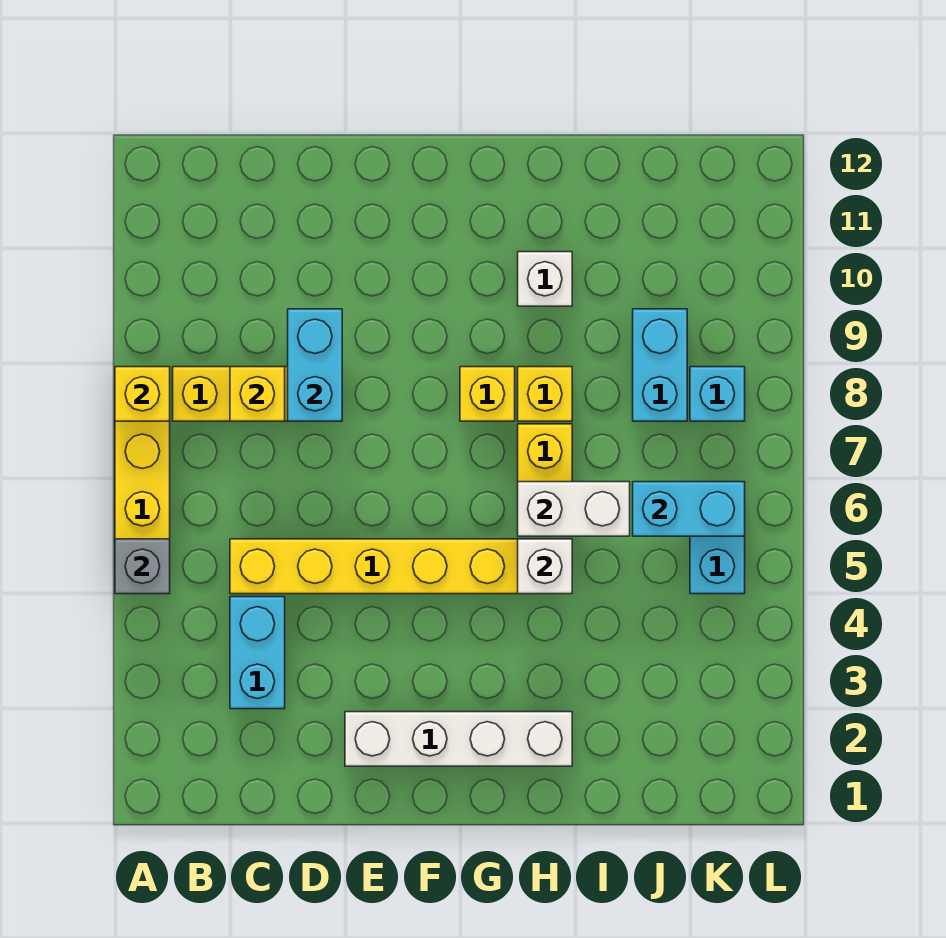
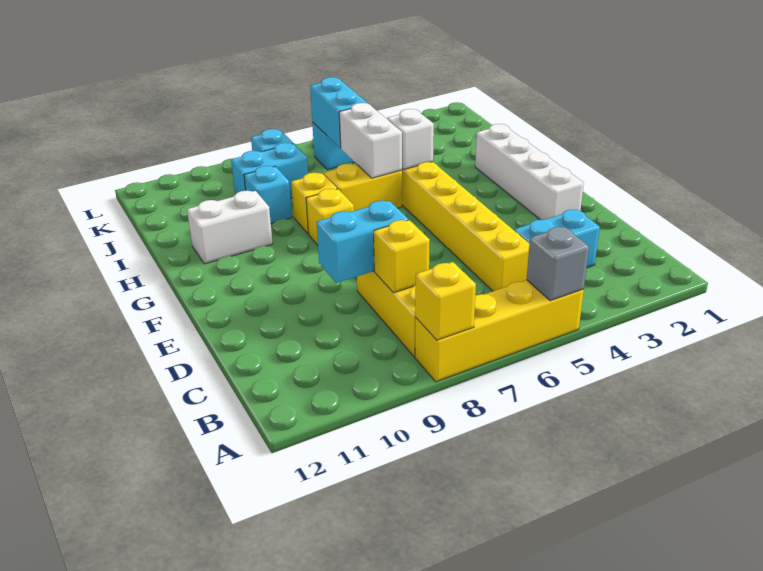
white brick H10 level 1 -> white brick H10:H11 level 1
none -> cyan brick I9 level 1

